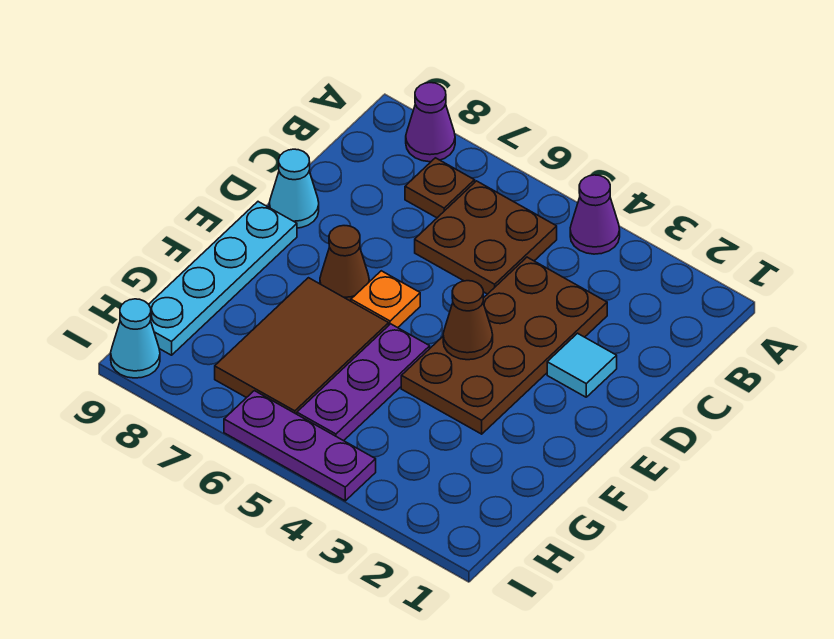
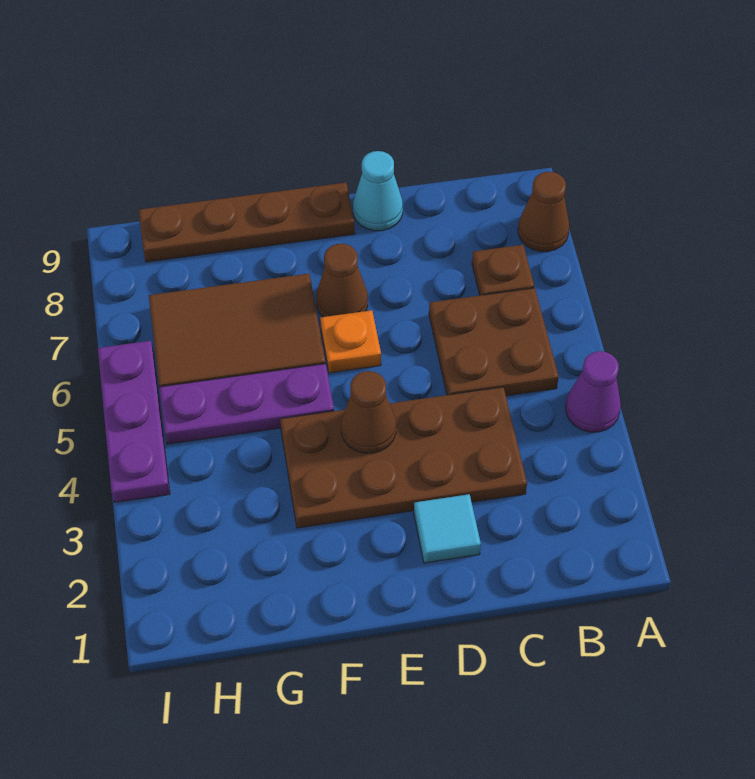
purple cone A8 level 1 -> brown cone A8 level 1
cyan plate E9:H9 level 1 -> brown plate E9:H9 level 1
cyan cone I9 level 1 -> none

